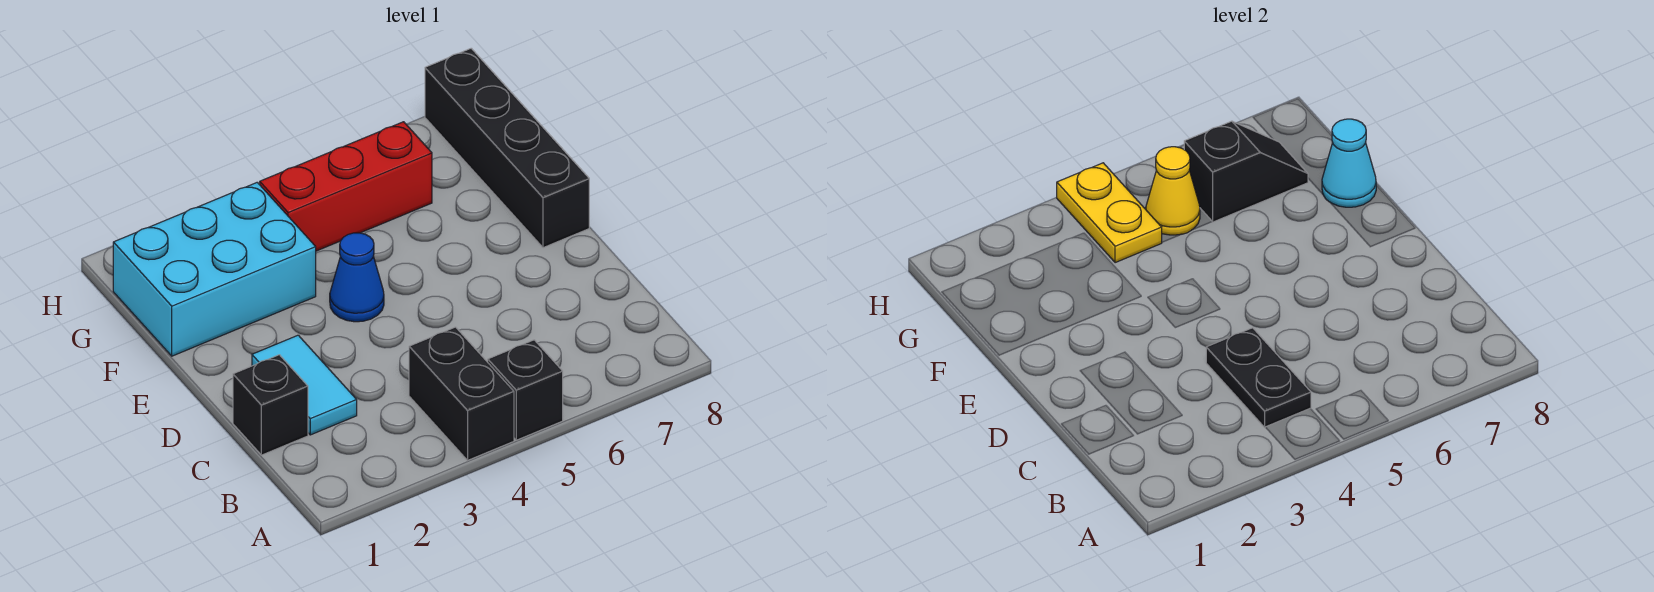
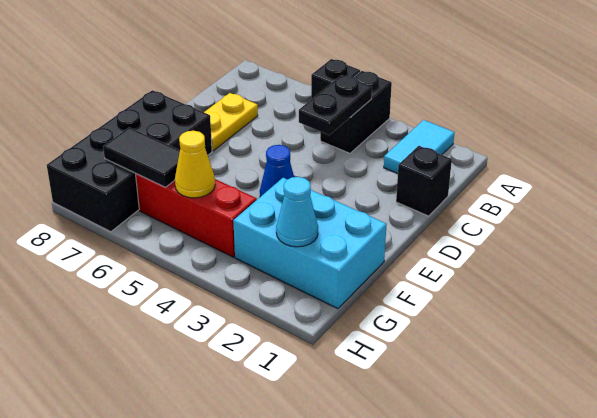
cyan tile C2:D2 level 1 -> cyan tile A2:B2 level 1
black brick E8:H8 level 1 -> black brick E7:H8 level 1
cyan cone F8 level 2 -> cyan cone G2 level 2
yellow plate G4:H4 level 2 -> yellow plate C7:D7 level 1
black slope G6:G7 level 2 top 6 -> black tile G6:G7 level 2

